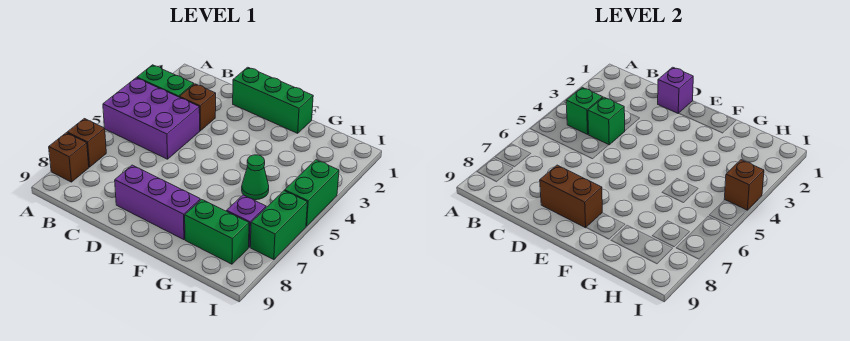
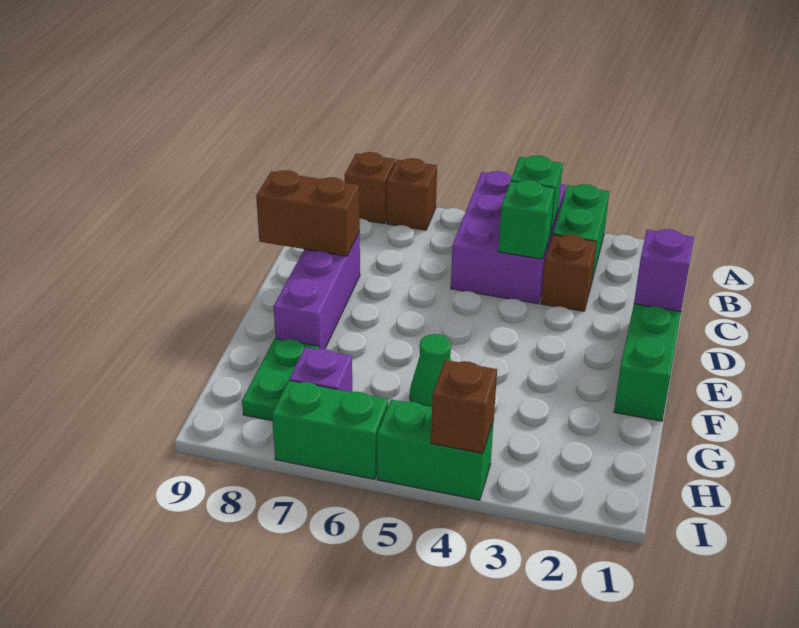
brown brick D8:E8 level 2 -> brown brick D8:D9 level 2
green brick G8:H8 level 1 -> green plate G8:H8 level 1

